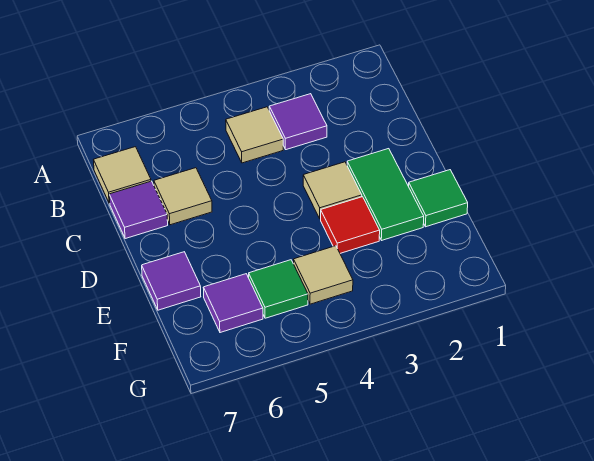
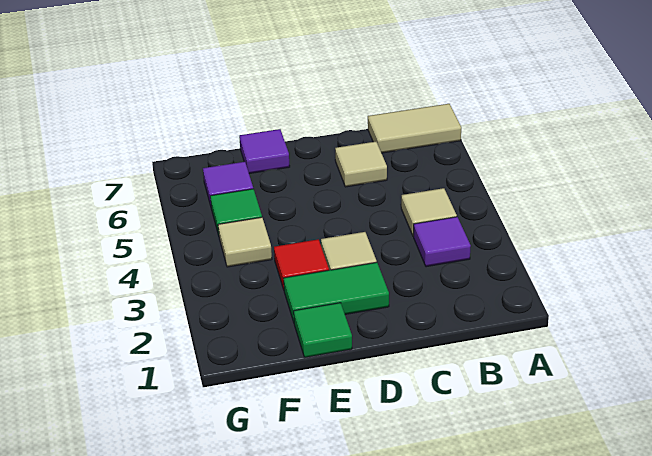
tan tile B7 level 1 -> tan tile A7:B7 level 1
purple tile C7 level 1 -> none

